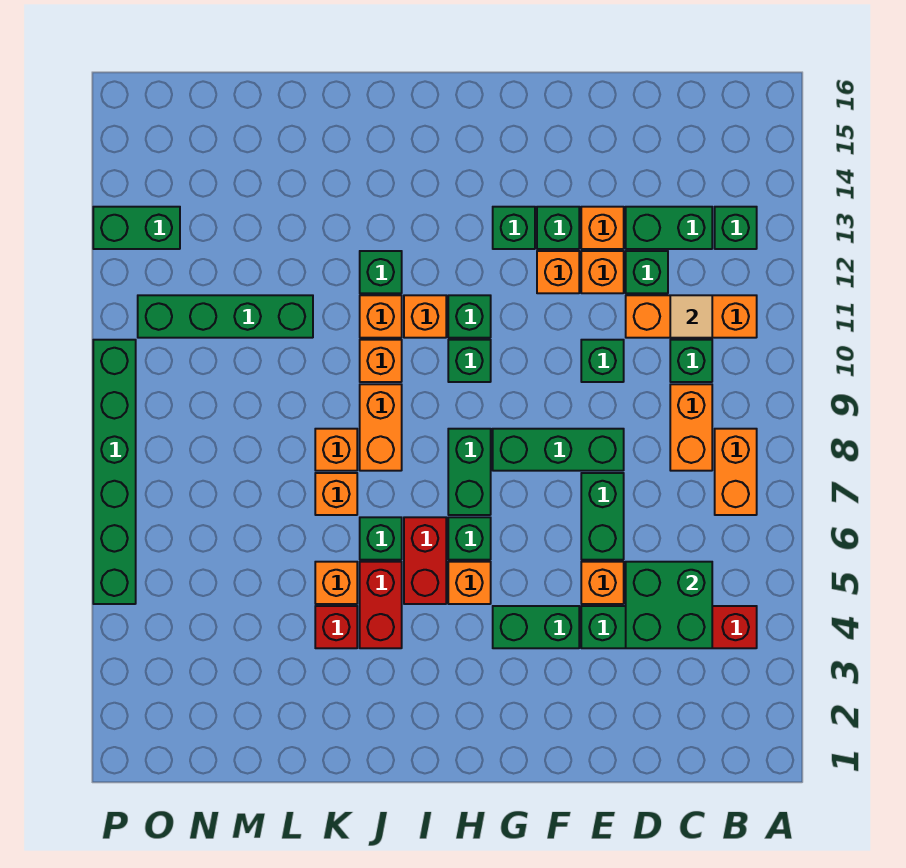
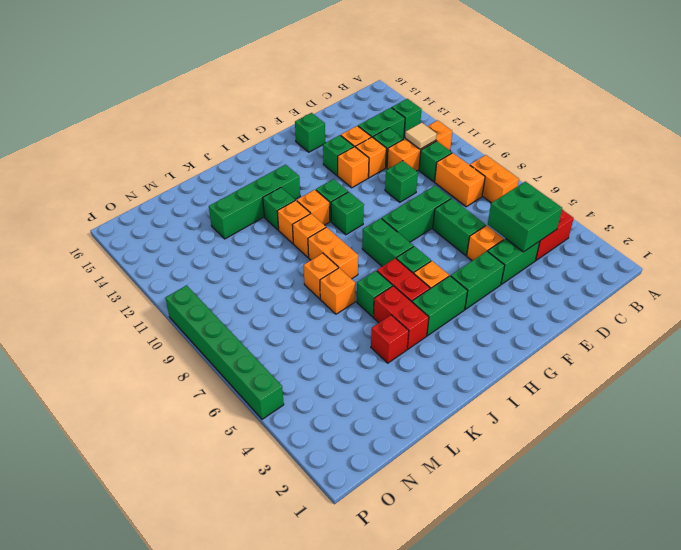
green brick G13 level 1 -> green brick F15 level 1
orange brick K5 level 1 -> none
green brick L11:O11 level 1 -> green brick I13:L13 level 1
green brick O13:P13 level 1 -> green brick H4:I4 level 1

